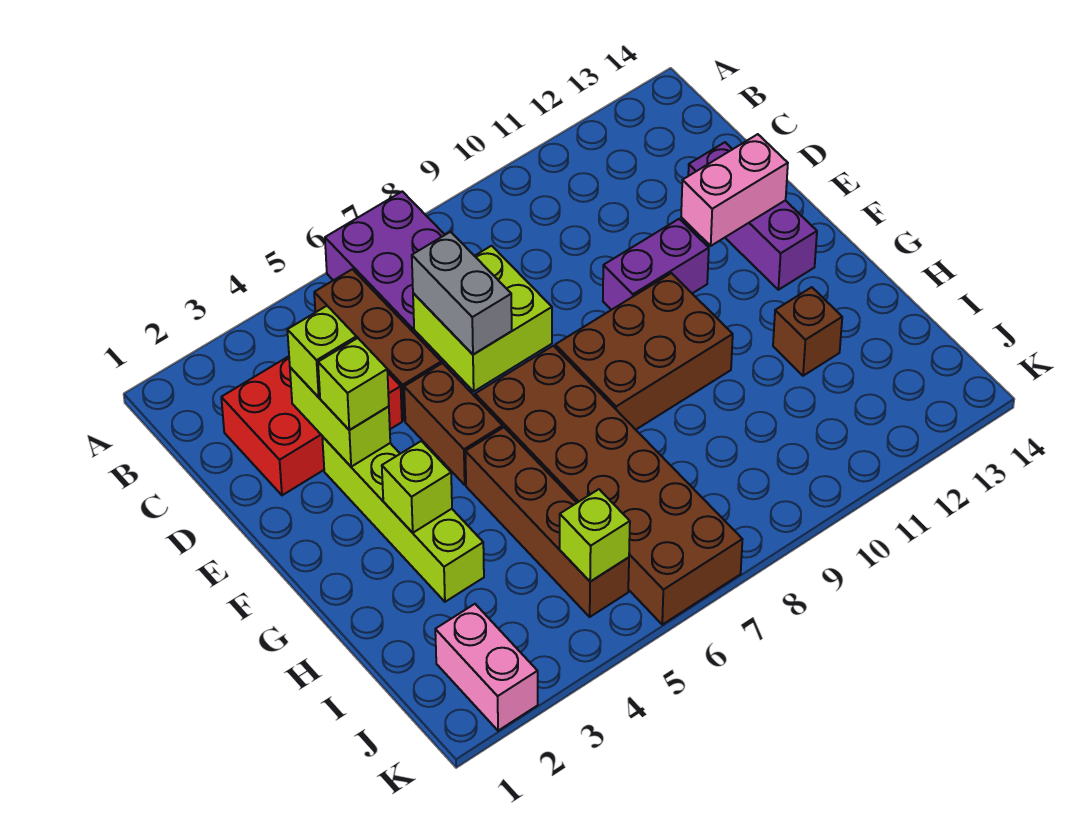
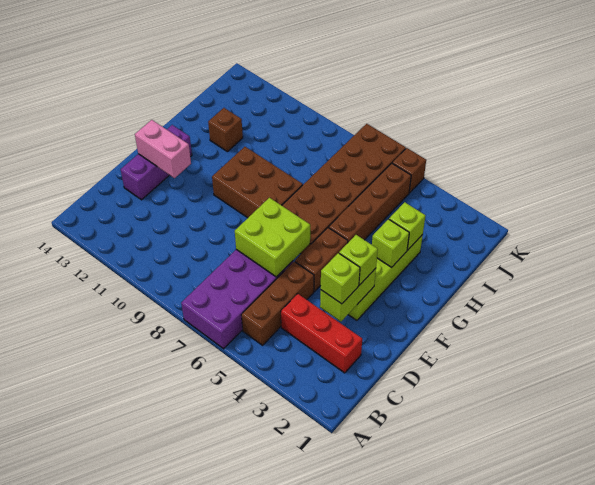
red brick C2:D4 level 1 -> red brick C2:C4 level 1
grey brick D6:E6 level 3 -> none
purple brick E10:E11 level 1 -> none
pink brick J2:K2 level 1 -> none
lime brick J5 level 2 -> lime brick H3 level 2
none -> brown brick K5 level 1

